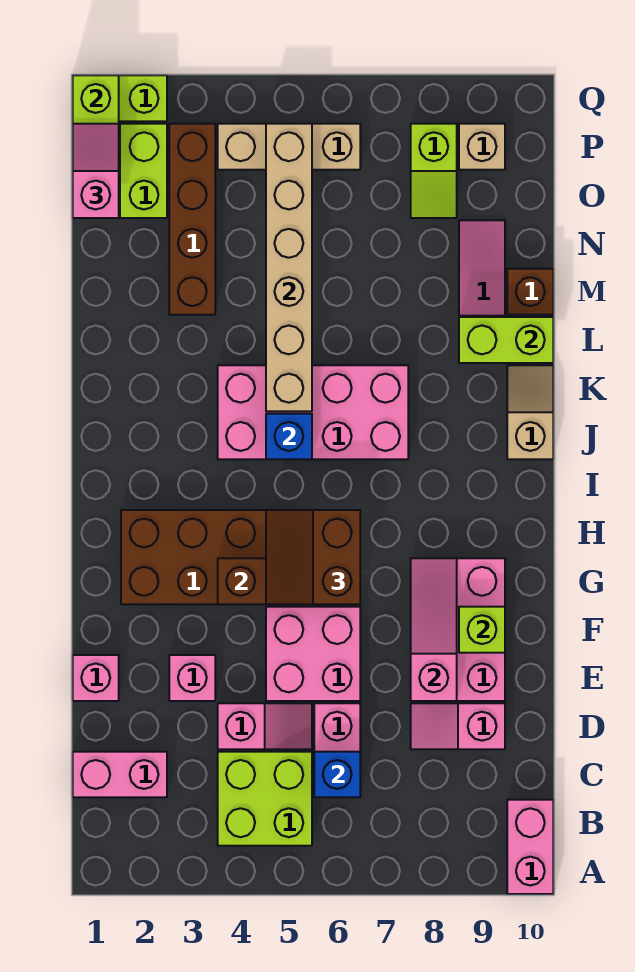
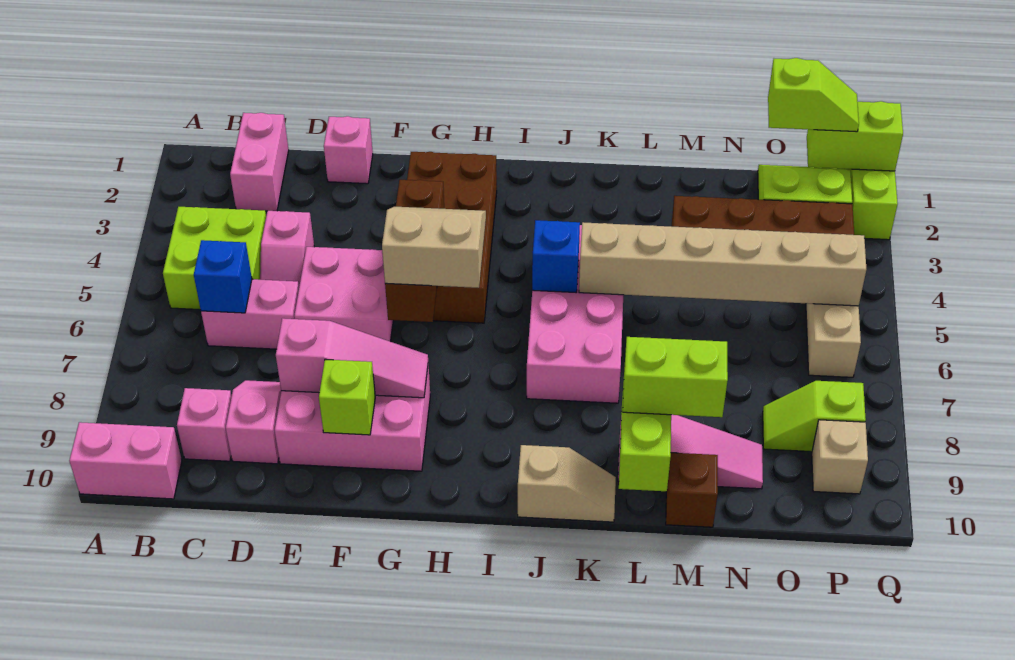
pink brick E3 level 1 -> pink brick C9 level 1
brown slope G5:H6 level 3 top 6 -> tan slope G5:H6 level 3 top 6
none -> lime brick L9:M9 level 3
pink slope O1:P1 level 3 top O -> lime slope O1:P1 level 3 top O

